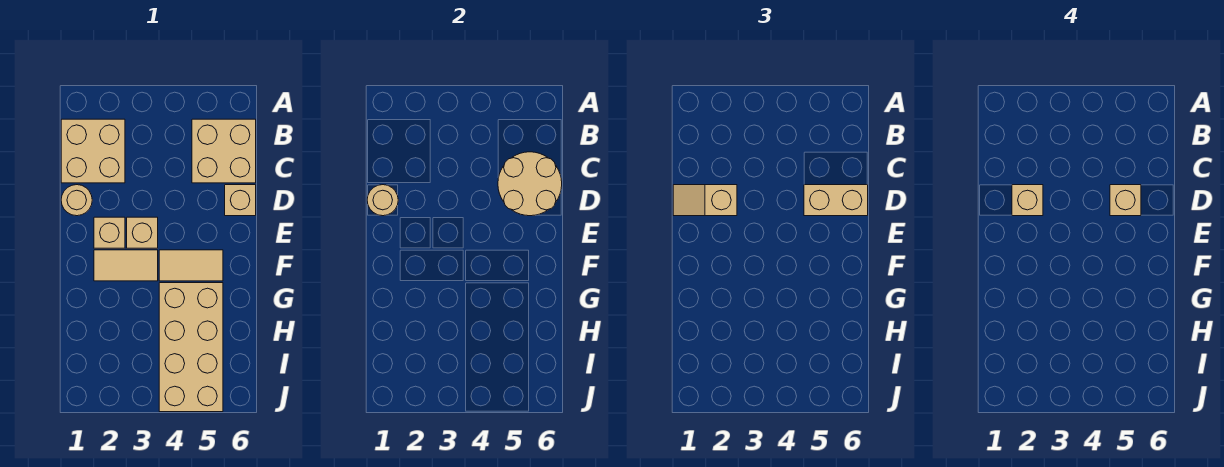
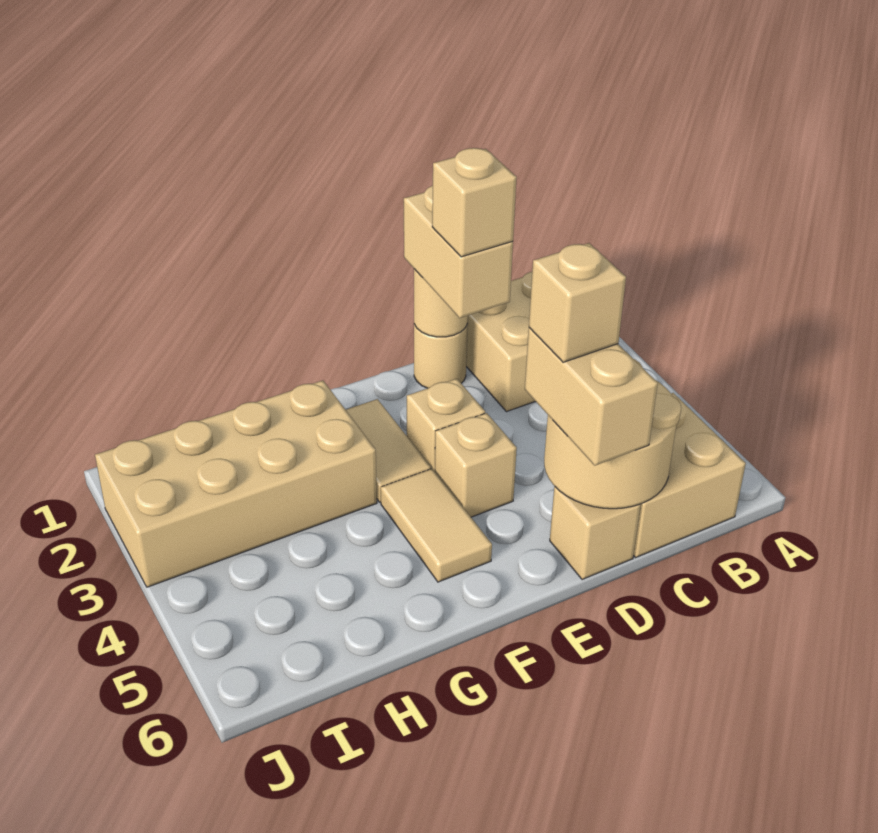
tan slope D1:D2 level 3 top 2 -> tan brick D1:D2 level 3
tan brick E2 level 1 -> tan brick E4 level 1
tan brick G4:J5 level 1 -> tan brick G2:J3 level 1

